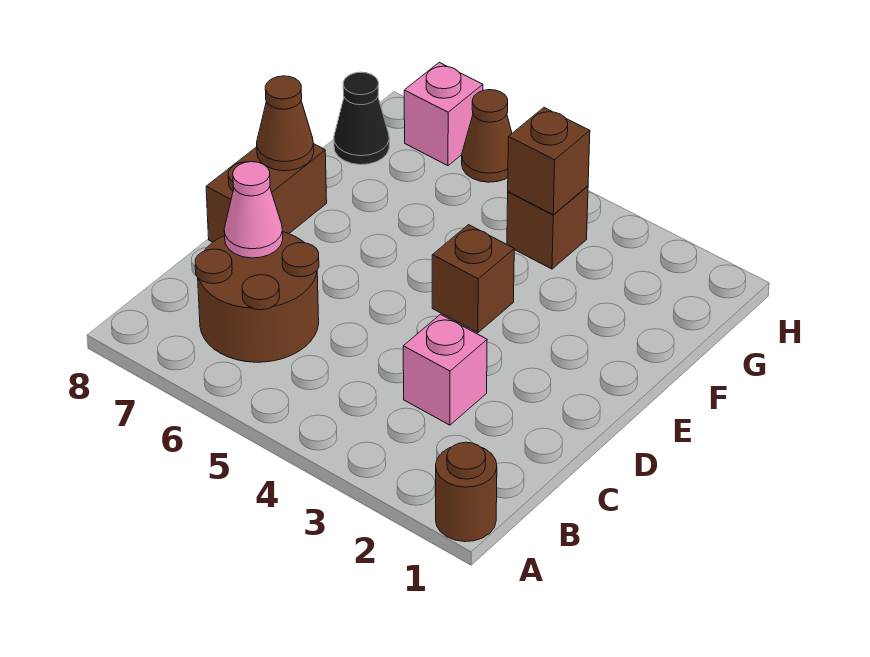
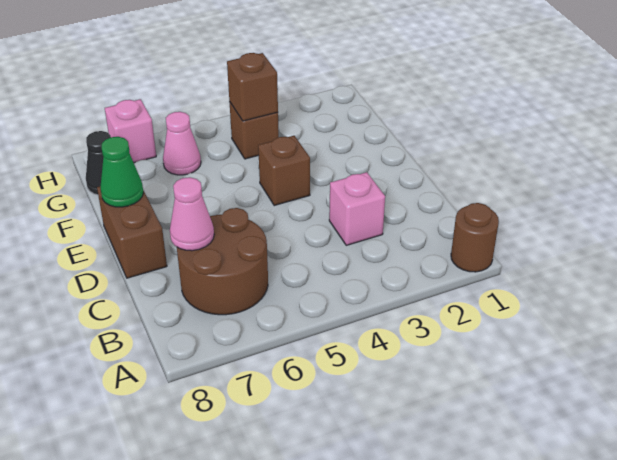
brown cone E8 level 2 -> green cone E8 level 2
none -> pink cone G6 level 1
brown cone H6 level 1 -> none

